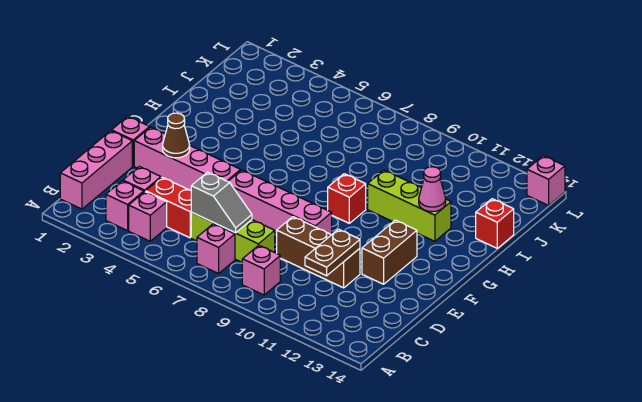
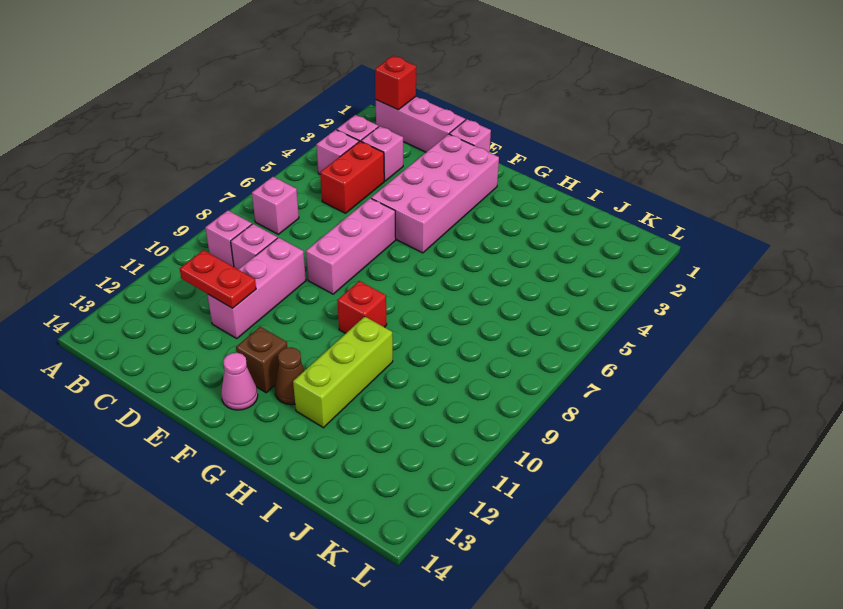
lime brick C6:C8 level 1 -> none
grey slope C6:C7 level 2 top 6 -> none
brown plate C11:D11 level 2 -> red plate C11:D11 level 2
brown brick D9:D11 level 1 -> pink brick D9:D11 level 1
pink brick E2:E5 level 1 -> pink brick E2:F5 level 1
brown cone E3 level 2 -> brown cone G12 level 1
pink brick E6:E9 level 1 -> pink brick E6:E8 level 1
brown brick E12:F12 level 1 -> brown brick F12 level 1
pink cone H12 level 2 -> pink cone F13 level 1
red brick I14 level 1 -> red brick B1 level 2
pink brick L14 level 1 -> pink brick C9 level 1

